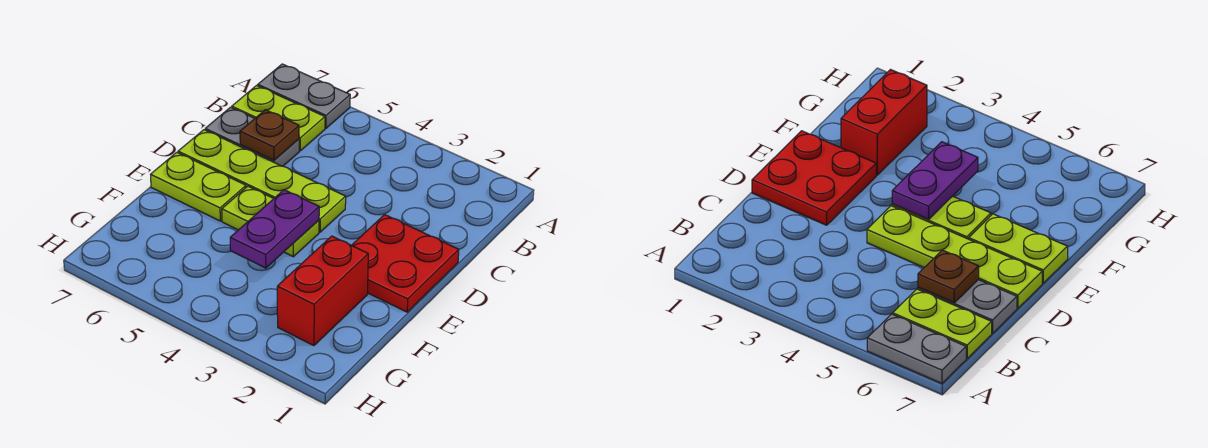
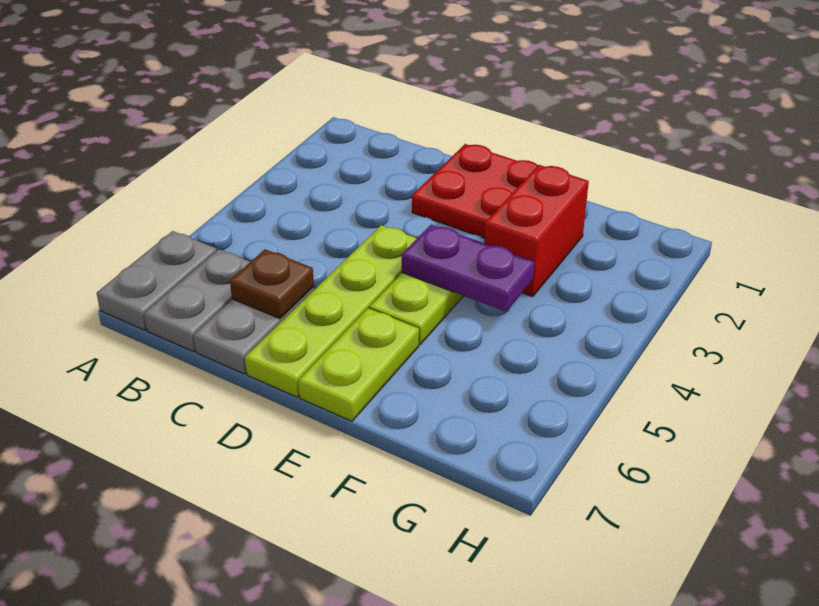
lime plate B6:B7 level 1 -> grey plate B6:B7 level 1
red brick F2:G2 level 1 -> red brick F2:F3 level 1

